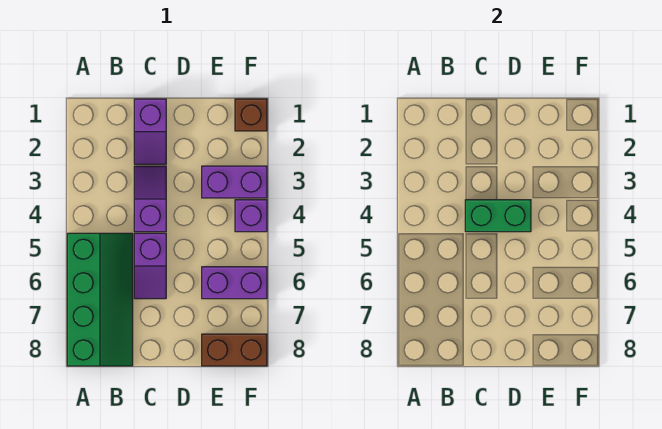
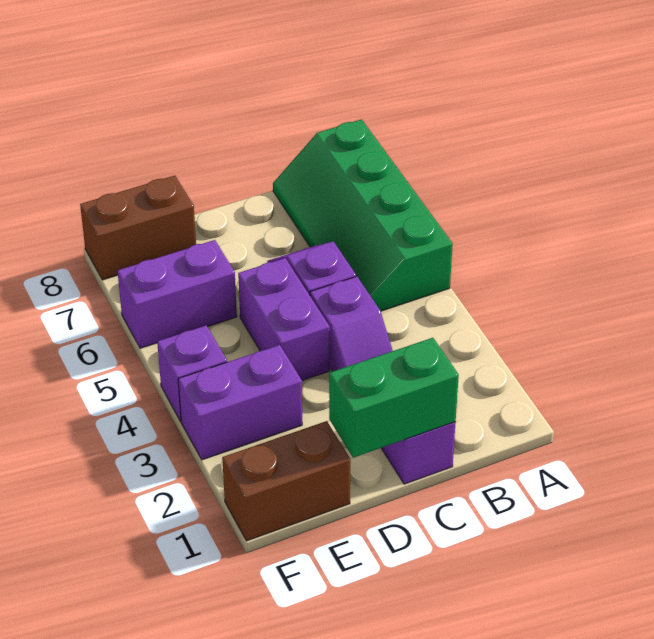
green brick C4:D4 level 2 -> green brick C1:D1 level 2
none -> purple brick D4:D5 level 1
brown brick F1 level 1 -> brown brick E1:F1 level 1

